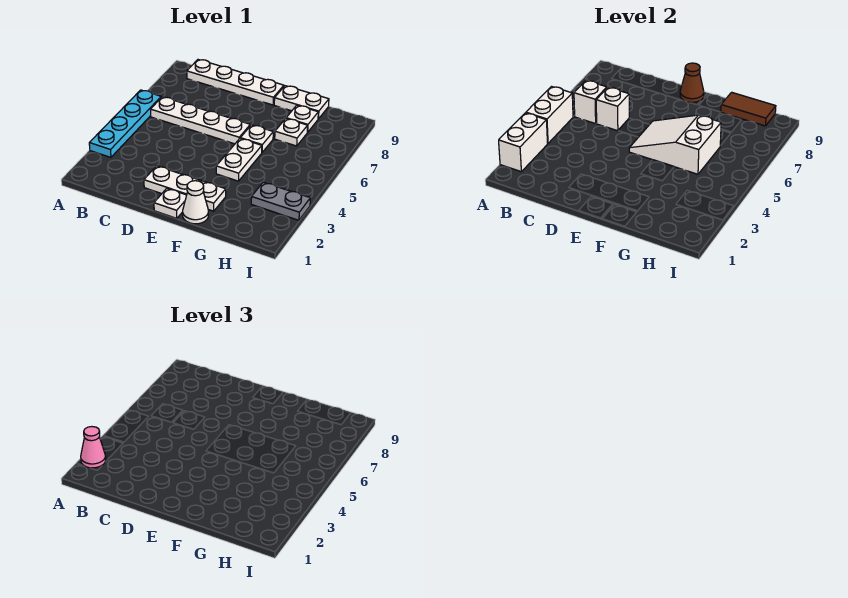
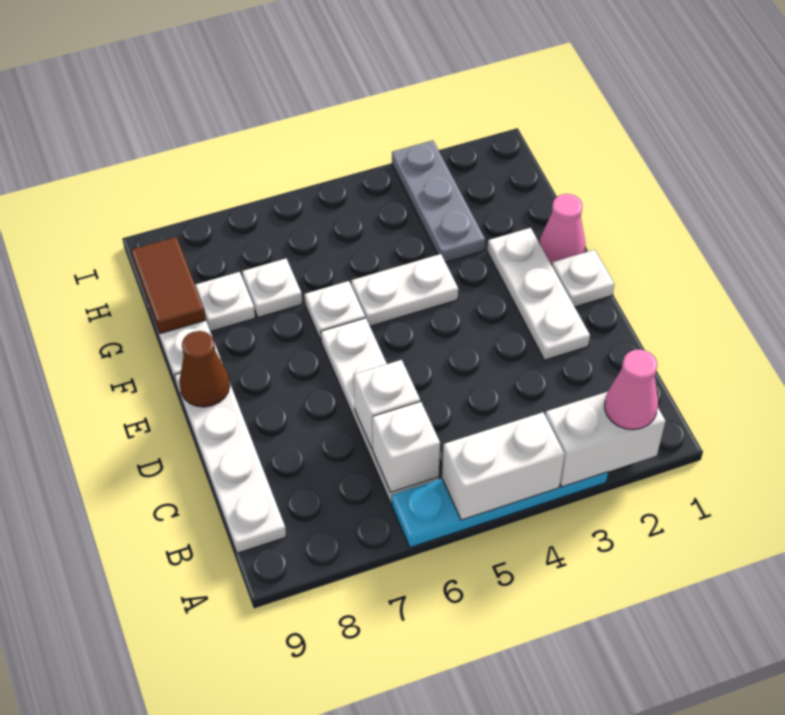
white slope E5:G6 level 2 top G -> none
white cone F1 level 1 -> pink cone F1 level 1
grey plate H3:I3 level 1 -> grey plate G3:I3 level 1

